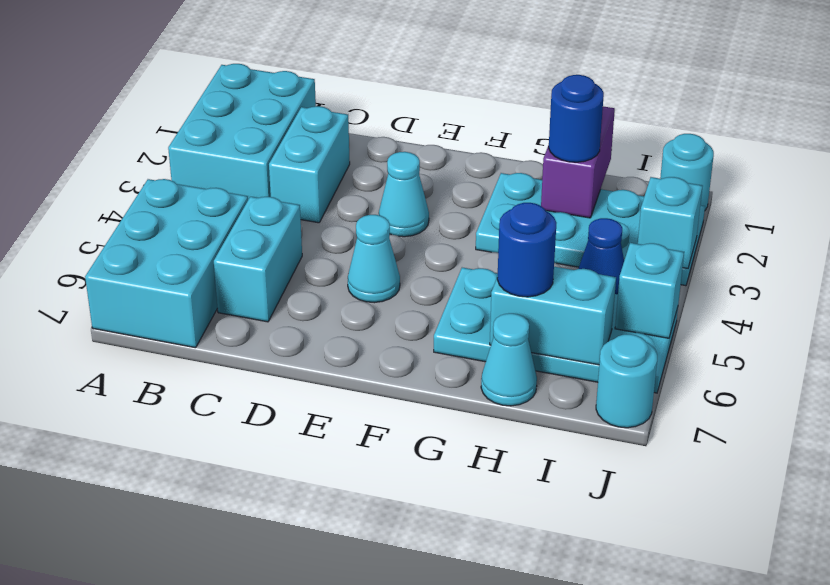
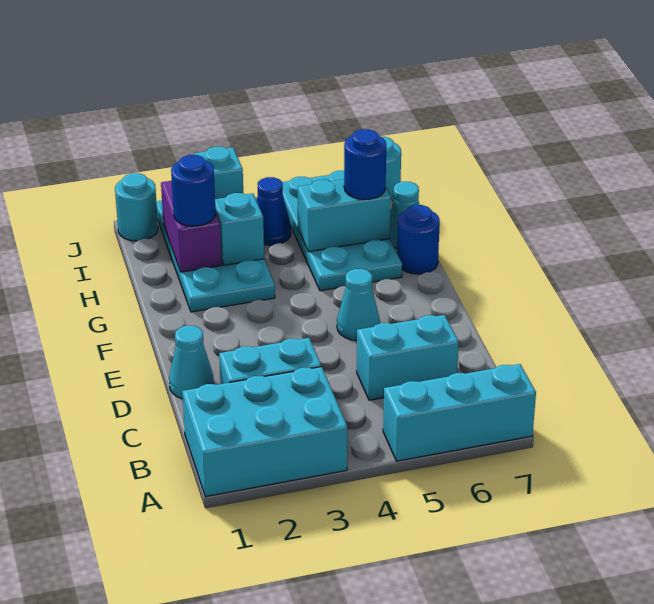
cyan brick A5:B7 level 1 -> cyan brick A5:A7 level 1
cyan cone E3 level 1 -> cyan cone D1 level 1
none -> blue round brick G7 level 1
purple brick H1:H2 level 2 -> purple brick H2:I2 level 2
cyan brick H6:I6 level 2 -> cyan brick H5:H6 level 2
cyan brick J5 level 2 -> cyan brick H3 level 2

